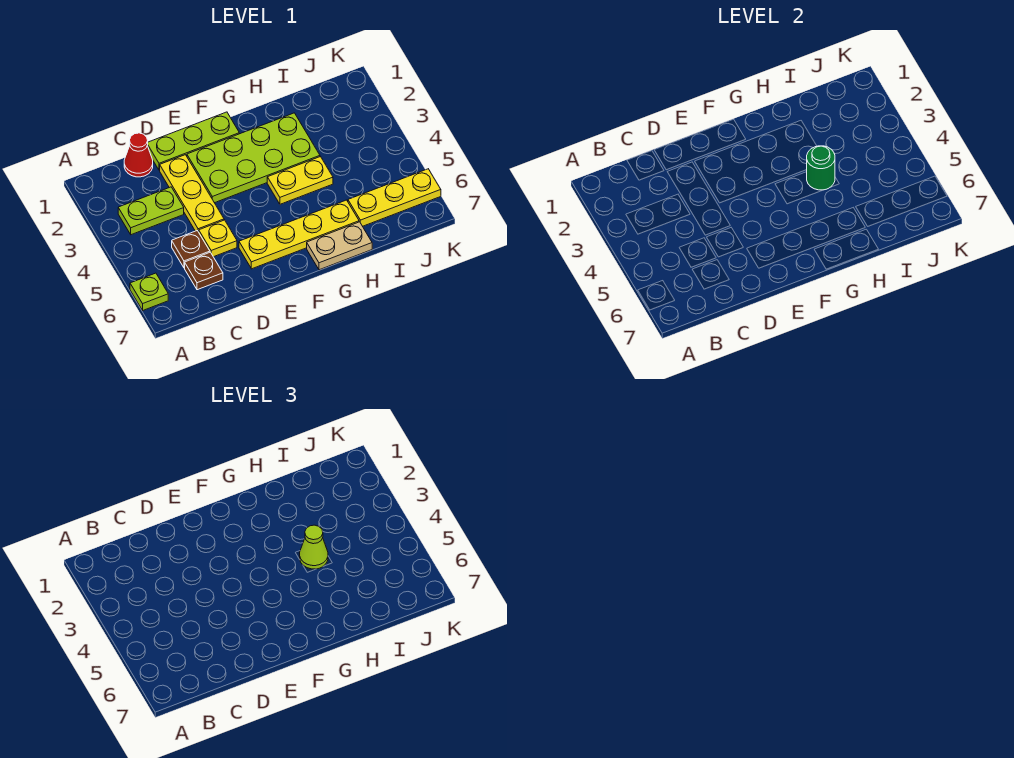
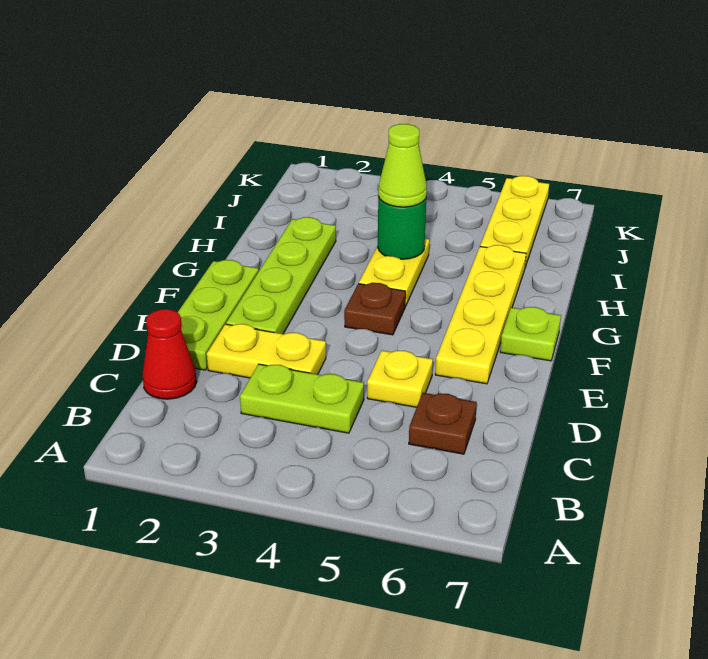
lime plate A6 level 1 -> lime plate F7 level 1
lime plate B3:C3 level 1 -> lime plate C3:C4 level 1
brown plate C5 level 1 -> brown plate F4 level 1
yellow plate D2:D4 level 1 -> yellow plate D2:D3 level 1
lime plate E2:H3 level 1 -> lime plate E2:H2 level 1
tan plate G7:H7 level 1 -> none

